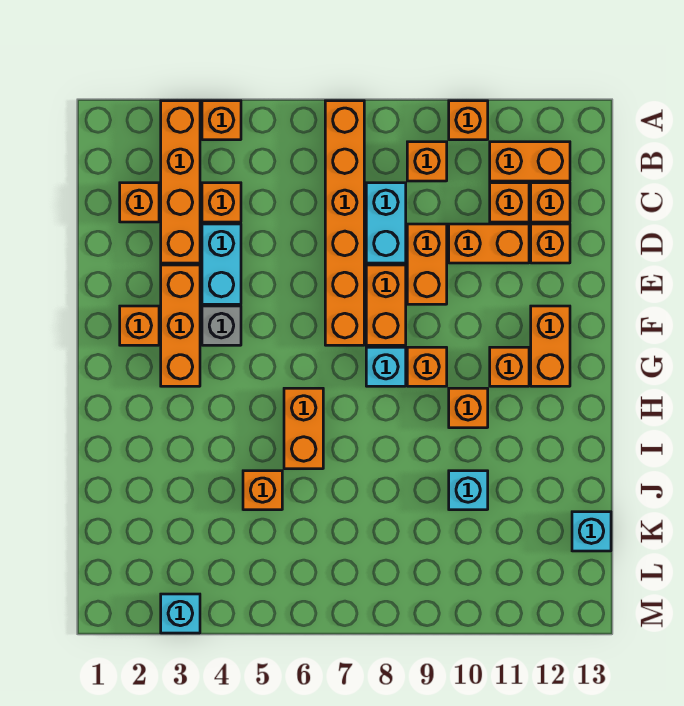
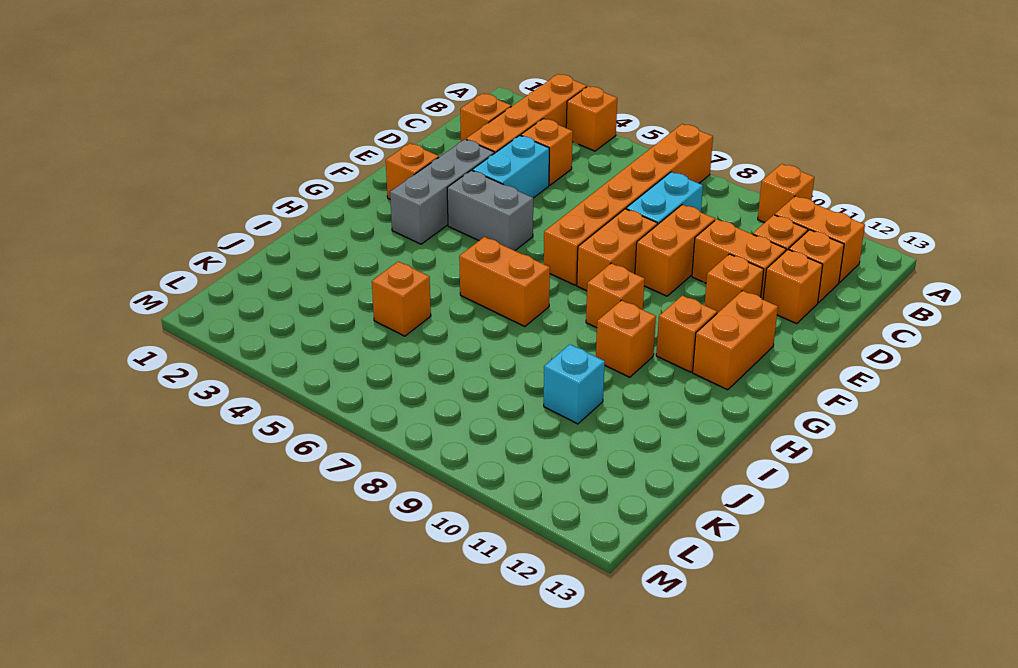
orange brick B9 level 1 -> orange brick E11 level 1
orange brick E3:G3 level 1 -> grey brick E3:G3 level 1
grey brick F4 level 1 -> grey brick F4:F5 level 1
cyan brick G8 level 1 -> none
orange brick H6:I6 level 1 -> orange brick H6:H7 level 1
cyan brick K13 level 1 -> none
cyan brick M3 level 1 -> none

